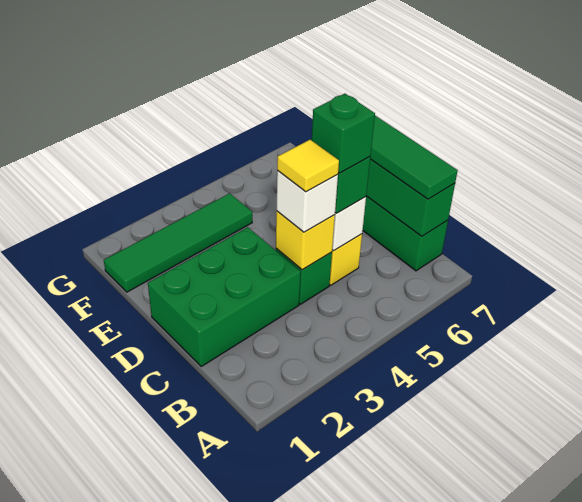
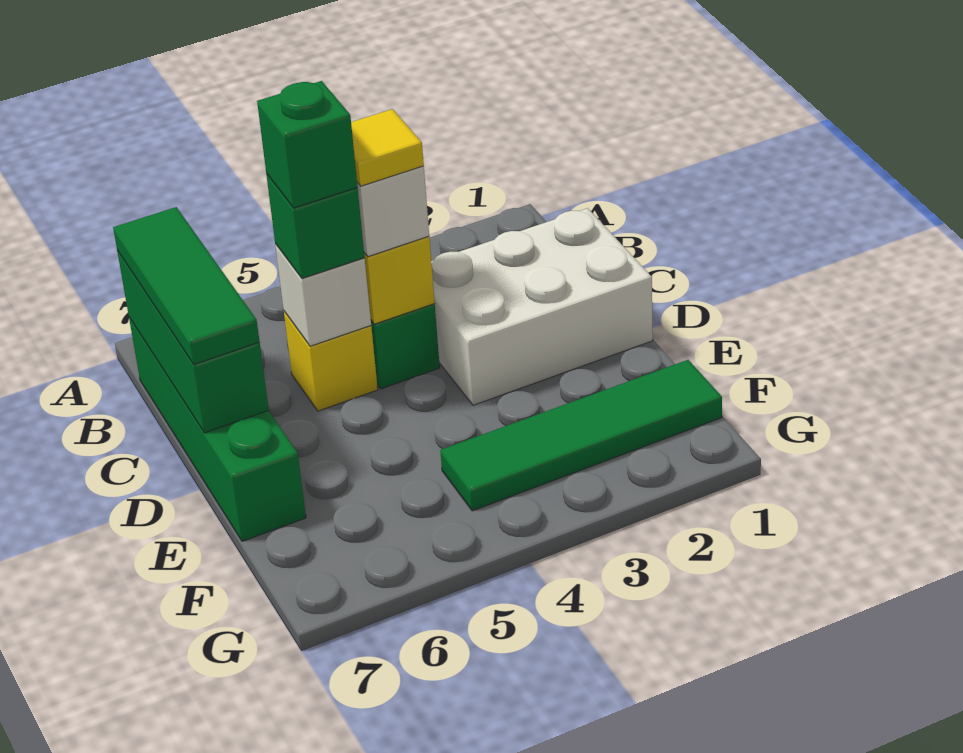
green brick C1:D3 level 1 -> white brick C1:D3 level 1

